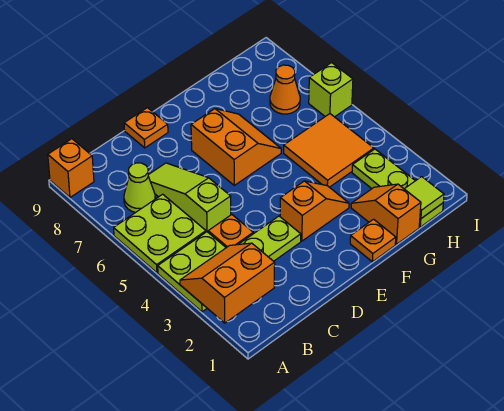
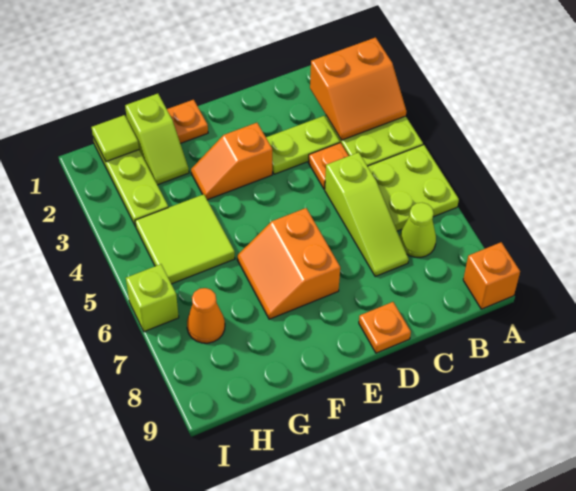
orange slope G1:G2 level 1 top 1 -> lime slope G1:G2 level 1 top 1
orange tile G4:H5 level 1 -> lime tile G4:H5 level 1

